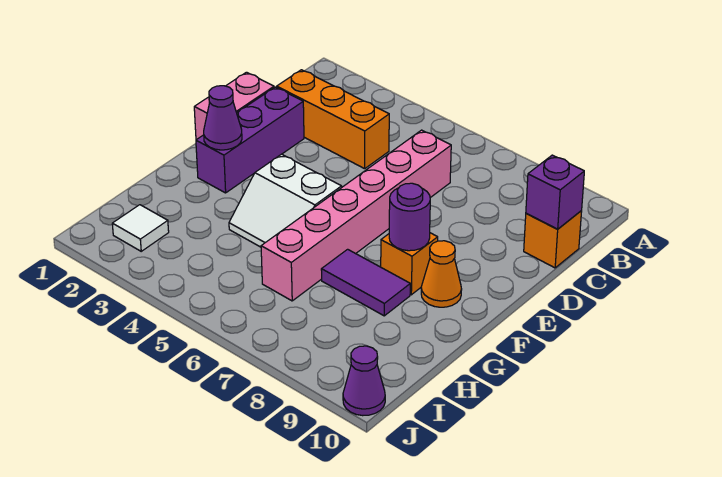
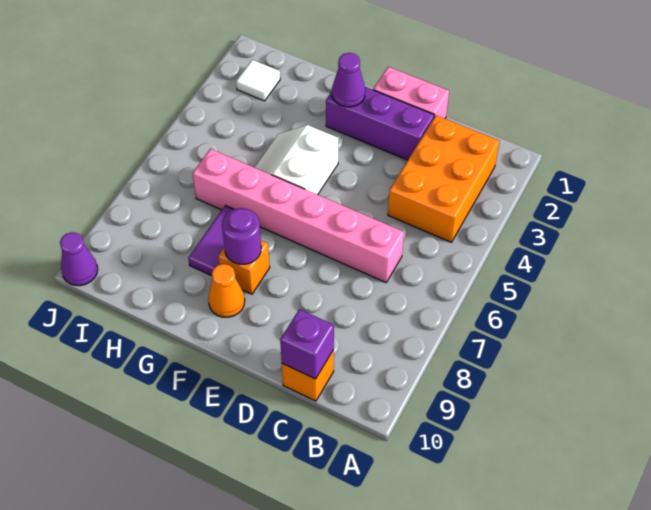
orange brick C2:C4 level 1 -> orange brick B2:C4 level 1

